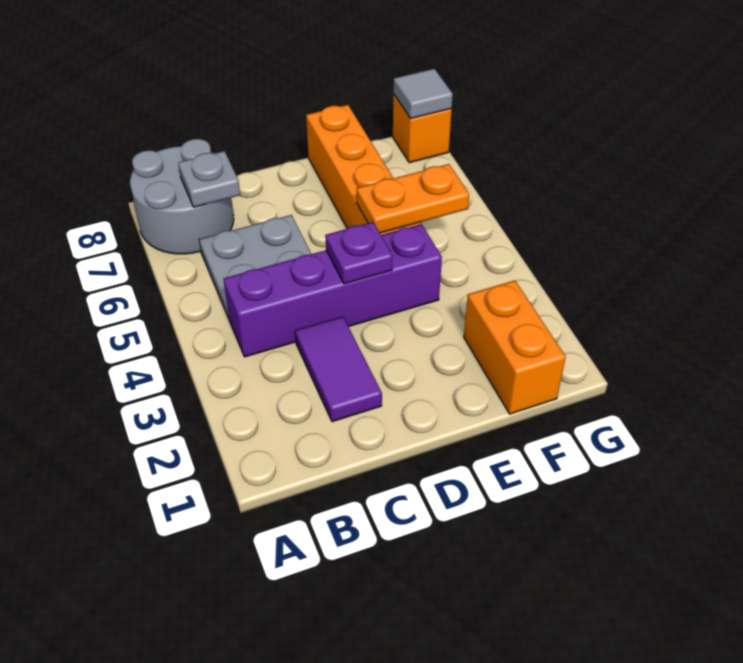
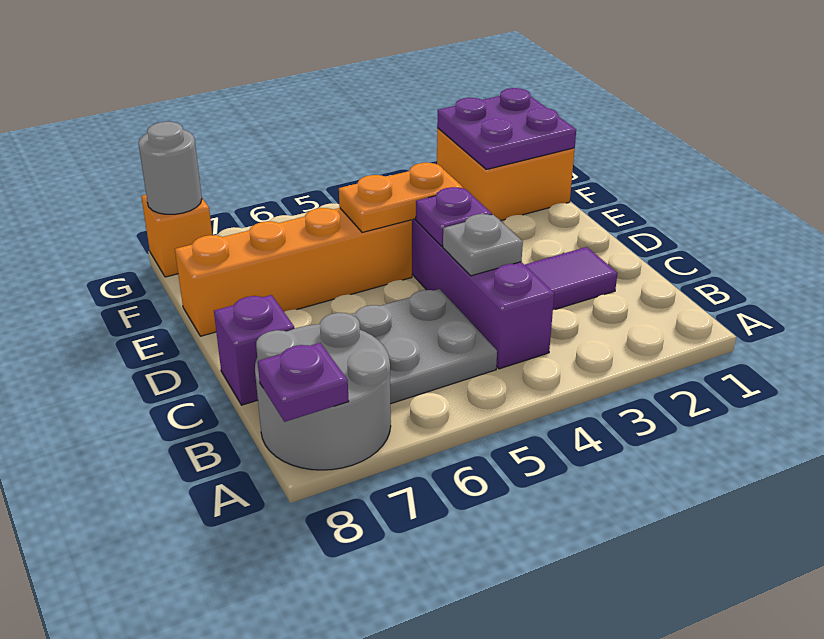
none -> purple plate A8 level 2
grey plate B7 level 2 -> grey plate C4 level 2
none -> purple brick C8 level 1
orange plate E5:F5 level 2 -> orange plate E4:E5 level 2
orange brick F1:F2 level 1 -> orange brick F1:G2 level 1
none -> purple plate F1:G2 level 2
grey tile G8 level 2 -> grey round brick G8 level 2

